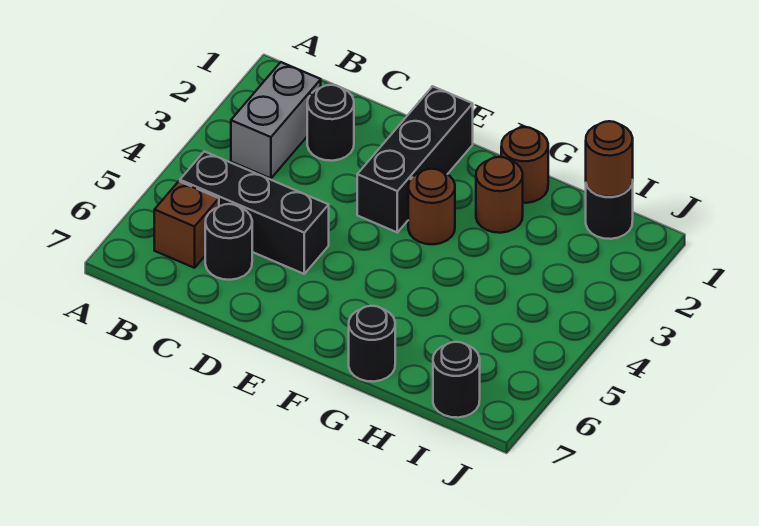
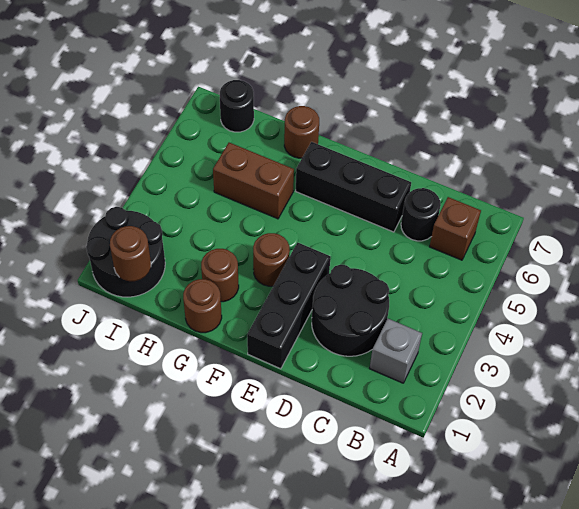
grey brick B2:B3 level 1 -> grey brick B2 level 1
black brick B5:D5 level 1 -> black brick D6:F6 level 1
black round brick C2 level 1 -> black round brick C2:D3 level 1
none -> brown brick G5:H5 level 1
black round brick G7 level 1 -> brown round brick G7 level 1
black round brick I1 level 1 -> black round brick I1:J2 level 1

